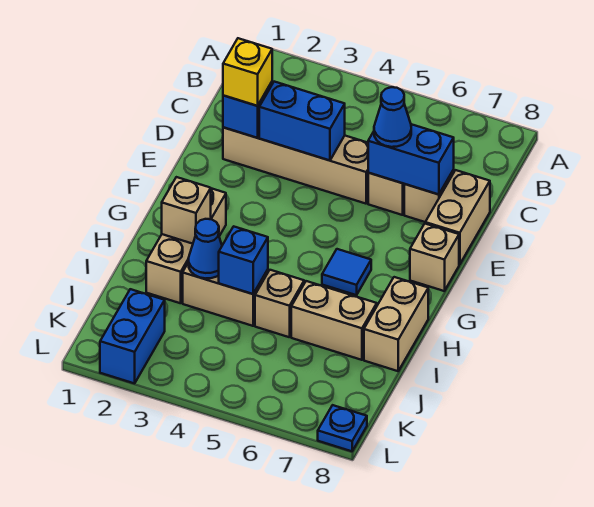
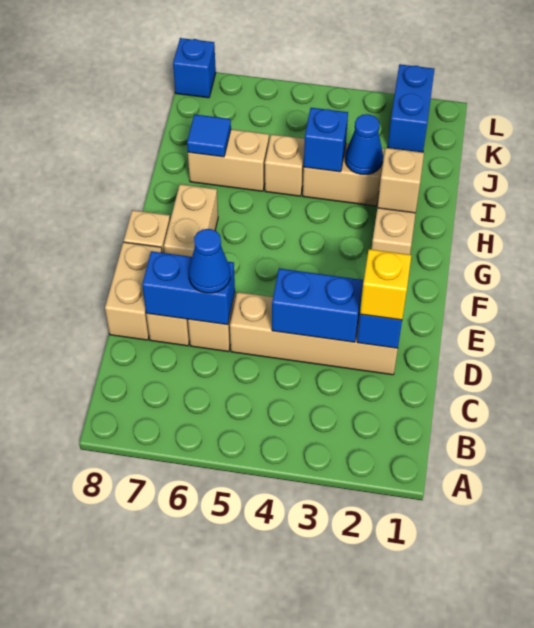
blue tile G6 level 1 -> blue tile I7 level 2
tan brick H8:I8 level 1 -> tan brick F7:G7 level 1
blue plate L8 level 1 -> blue brick L8 level 1

